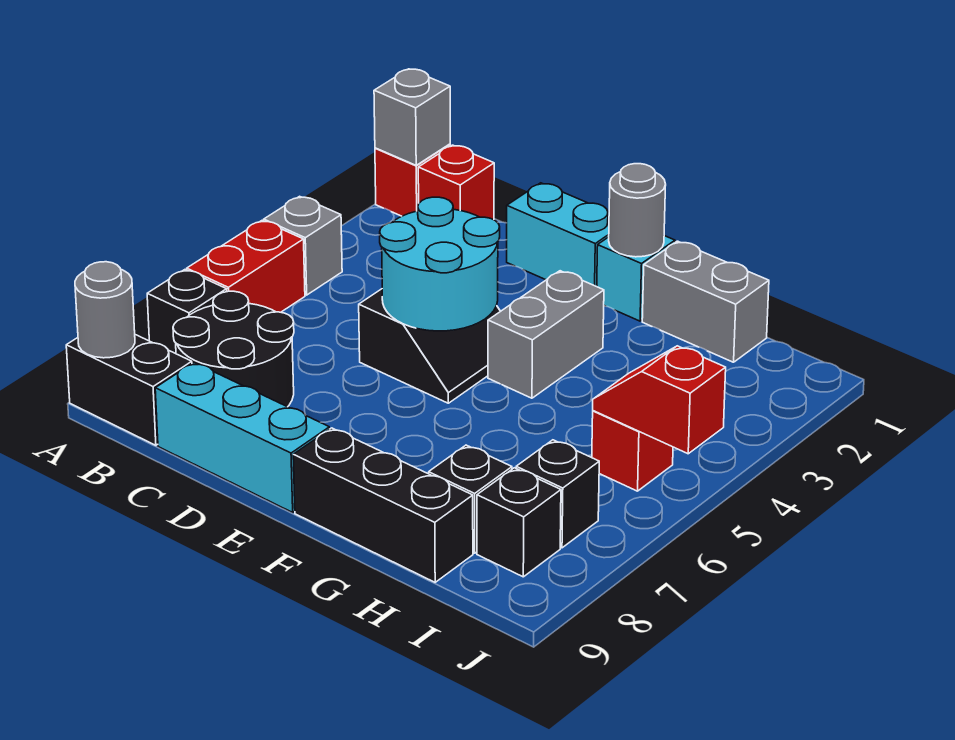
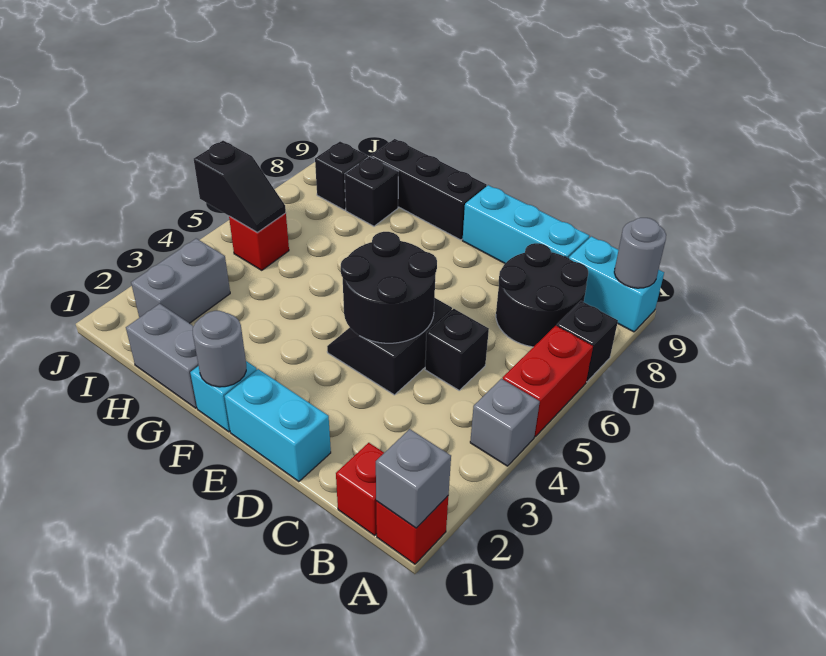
black brick A9:B9 level 1 -> cyan brick A9:B9 level 1
cyan round brick D4:E5 level 2 -> black round brick D4:E5 level 2
grey brick F3:F4 level 1 -> grey brick I2:I3 level 1
red slope I5:J5 level 2 top J -> black slope I5:J5 level 2 top J
black brick I7 level 1 -> black brick C5 level 1

